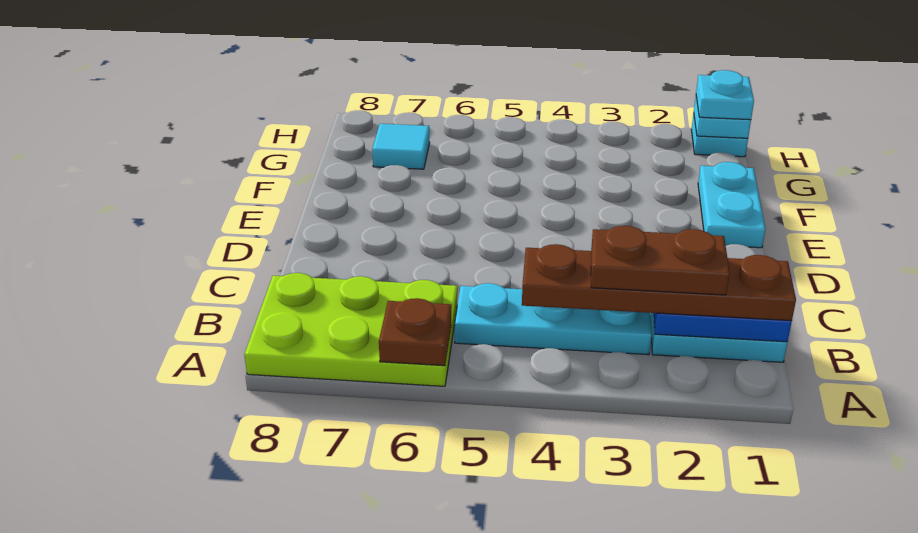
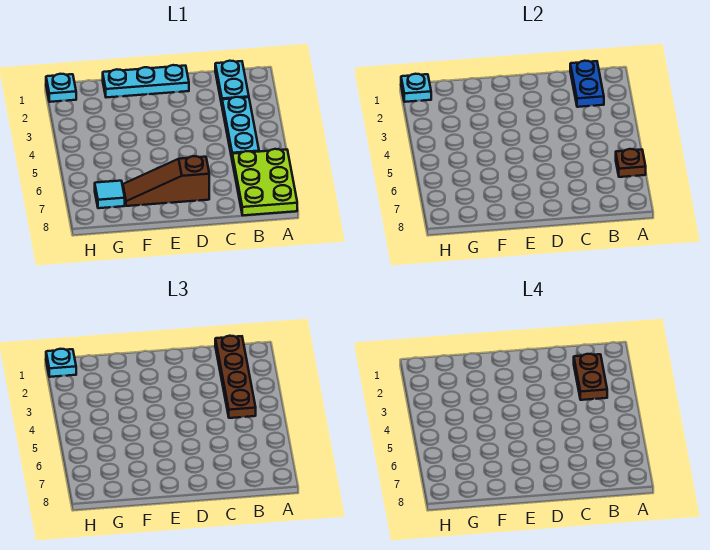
none -> brown slope D7:F7 level 1 top D
cyan plate E1:F1 level 1 -> cyan plate D1:F1 level 1

